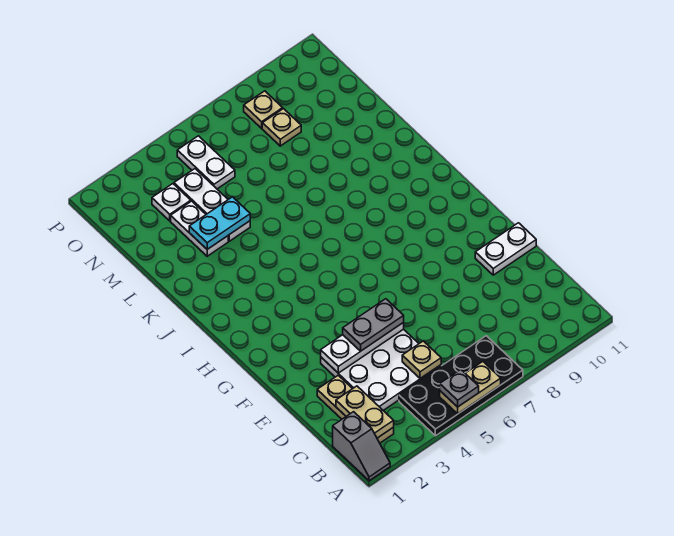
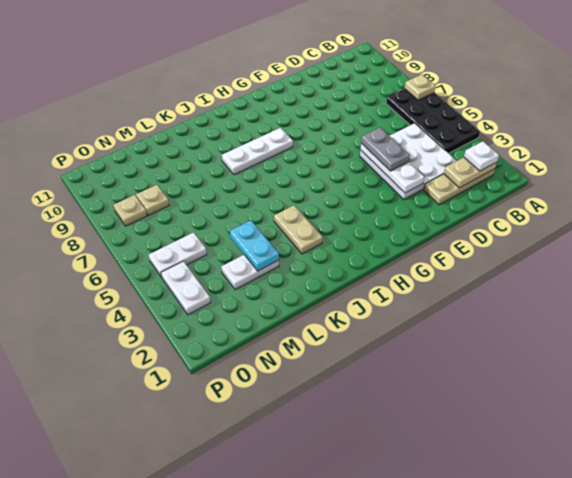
grey slope A1:B1 level 1 top B -> none
tan plate A5:A6 level 2 -> tan plate J3:J4 level 1
grey plate A5 level 3 -> none
tan plate C5 level 2 -> tan plate A7 level 2
white plate E10:E11 level 1 -> white plate O3:O4 level 1
white plate L4:N4 level 1 -> white plate H8:J8 level 1
white plate N3 level 1 -> white plate B2 level 3

